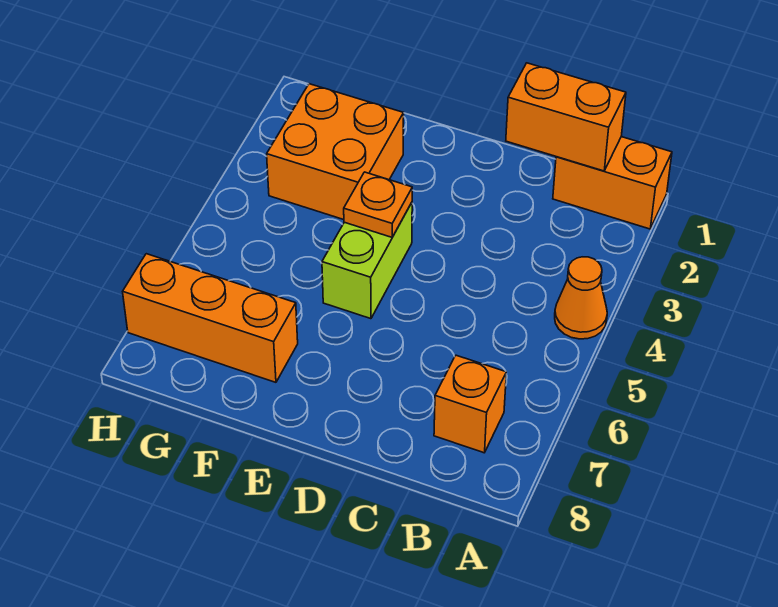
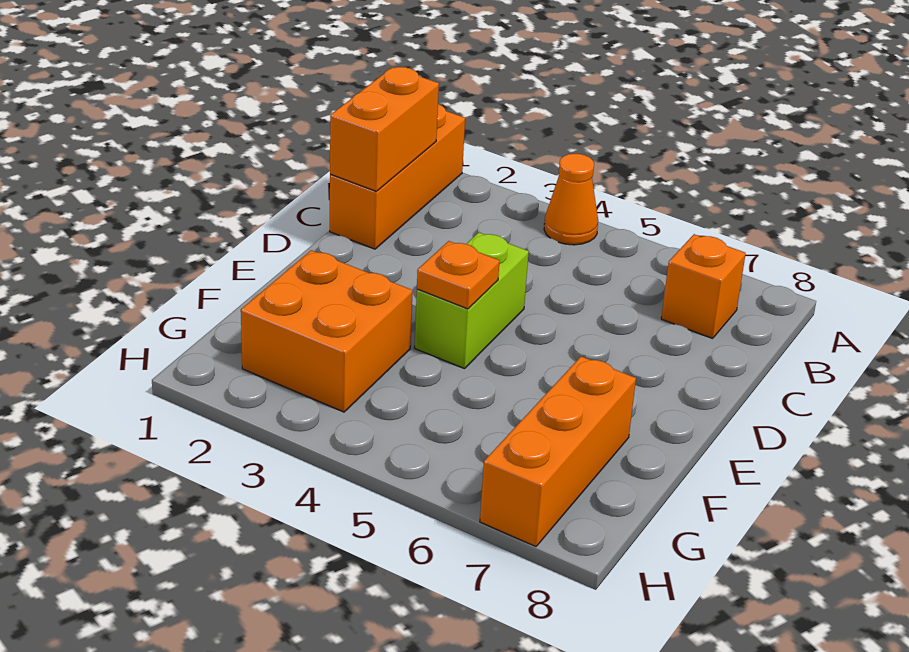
orange brick A1:B1 level 1 -> orange brick A1:C1 level 1
lime brick E4:E5 level 1 -> lime brick D4:E4 level 1

